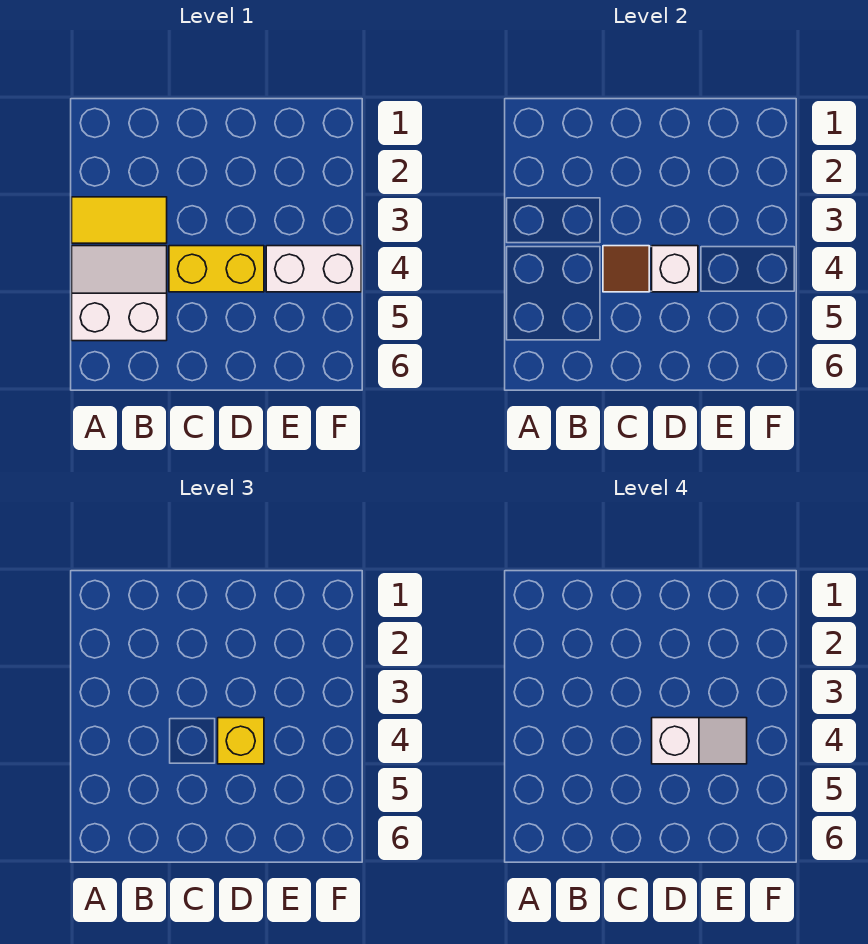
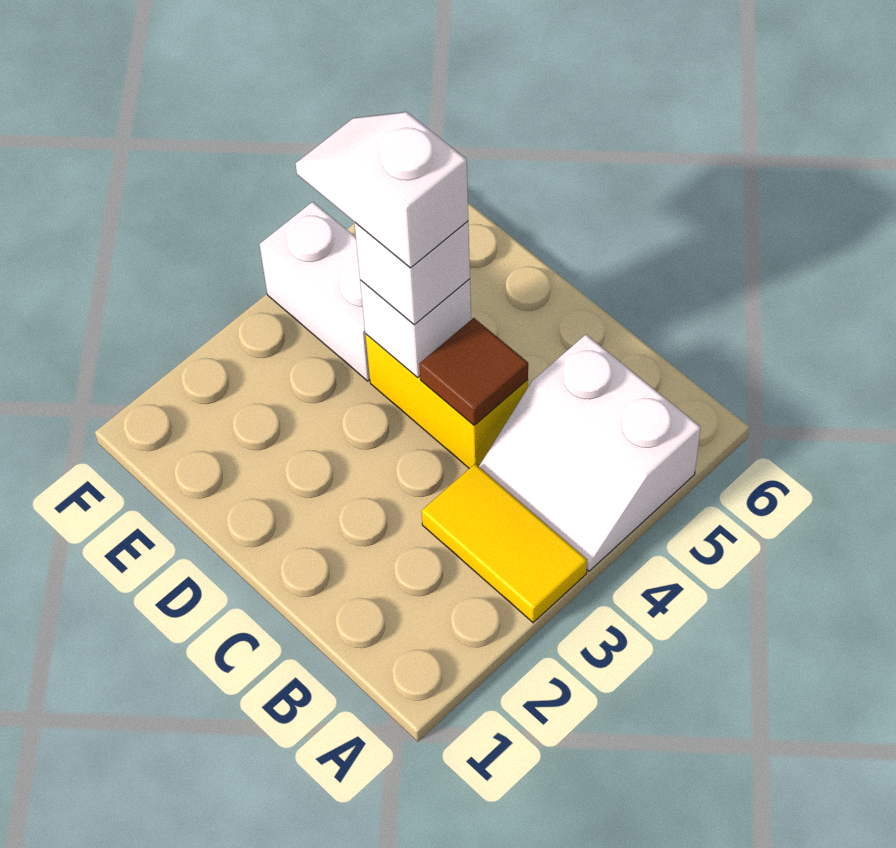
yellow brick D4 level 3 -> white brick D4 level 3

